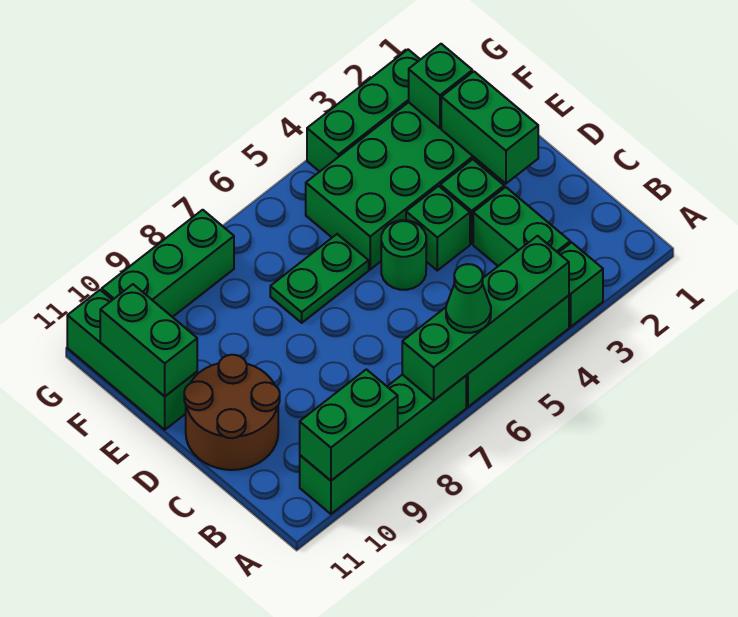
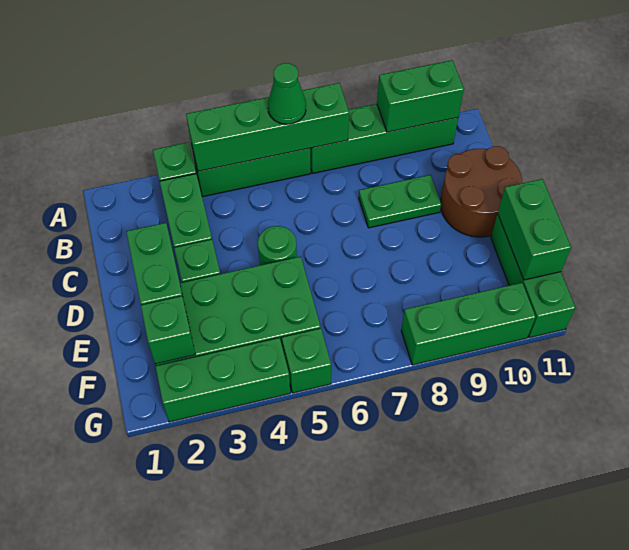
green brick D4 level 1 -> green brick G5 level 1
green plate E6:E7 level 1 -> green plate C8:C9 level 1

